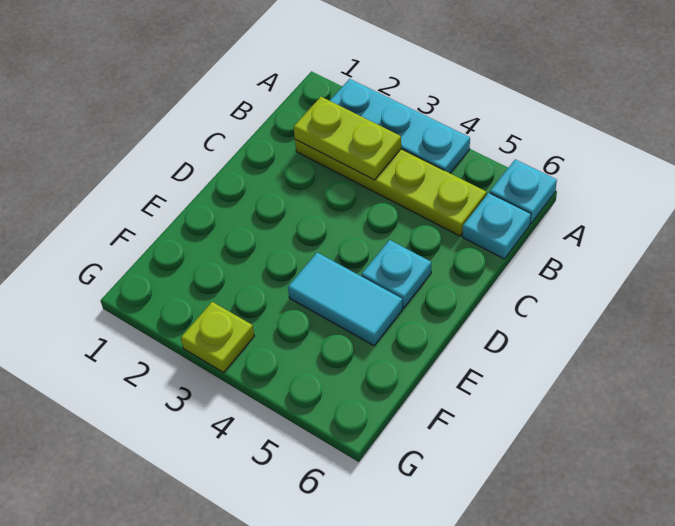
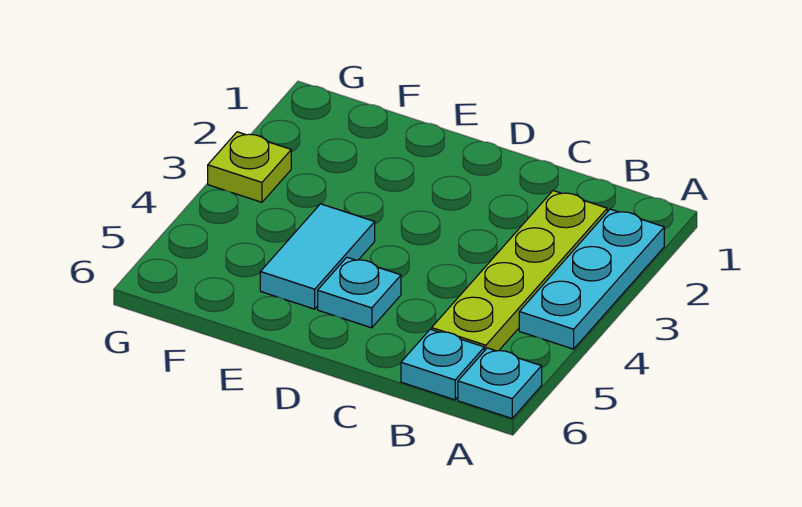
lime plate B2:B3 level 2 -> none

